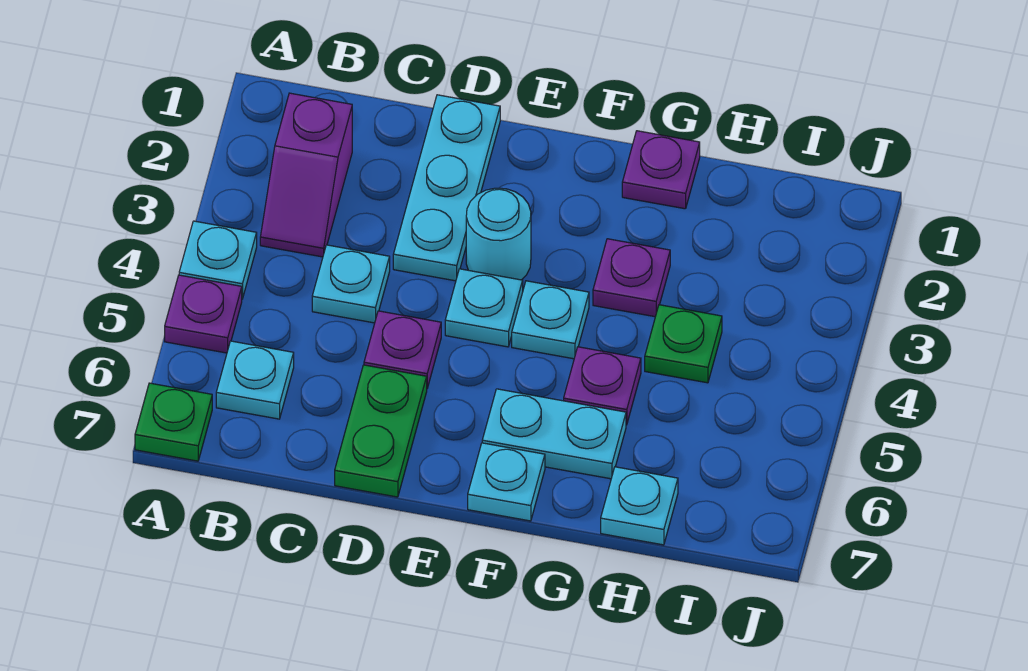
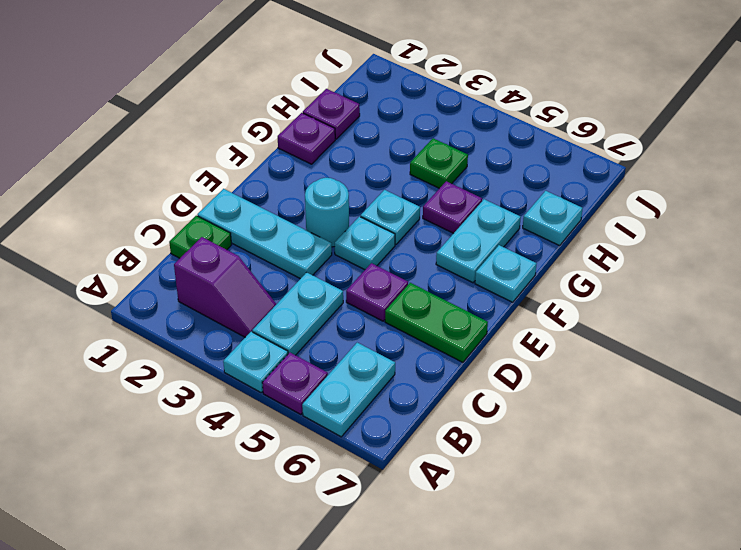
green plate A7 level 1 -> green plate C1 level 1
cyan plate B6 level 1 -> cyan plate A6:B6 level 1
cyan plate C4 level 1 -> cyan plate B4:C4 level 1
purple plate G3 level 1 -> purple plate H1 level 1

